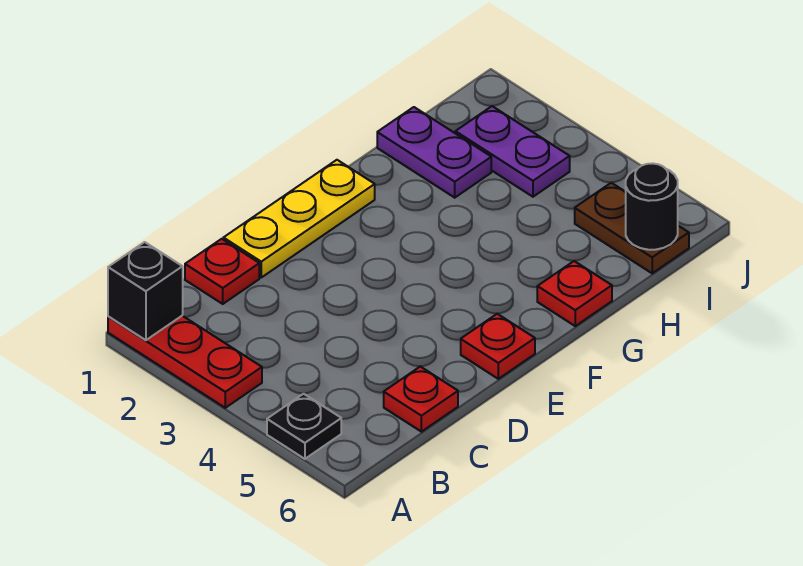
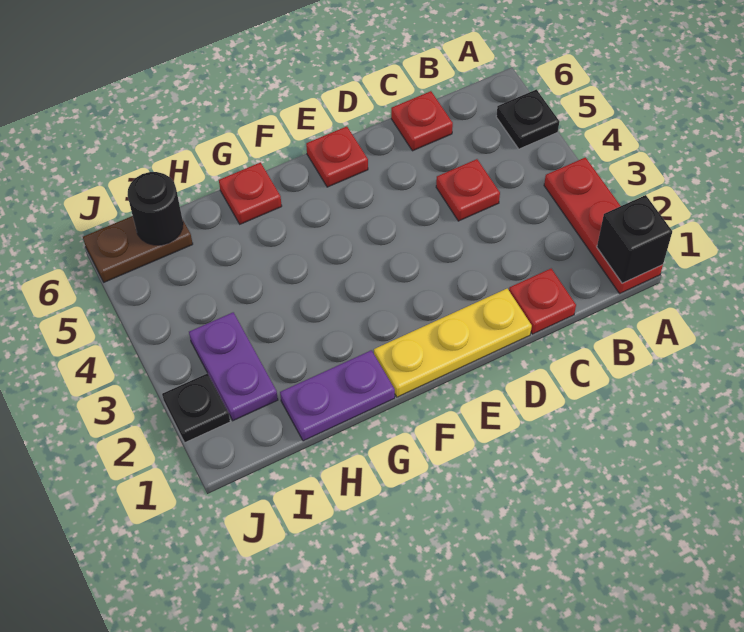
none -> red plate C4 level 1
purple plate H1:H2 level 1 -> purple plate G1:H1 level 1
brown plate I5:I6 level 1 -> brown plate I6:J6 level 1
none -> black plate J2 level 1

